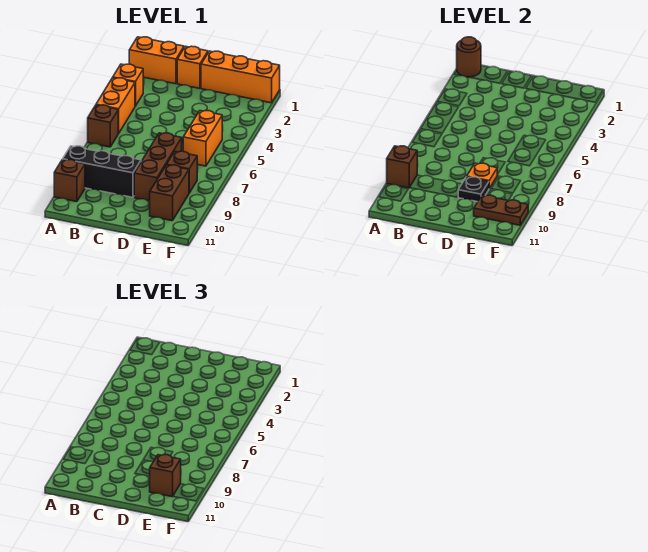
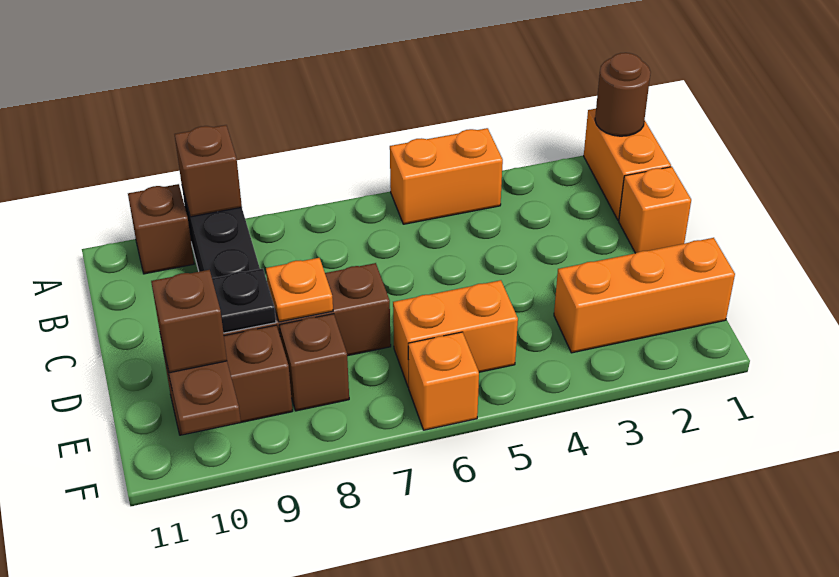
orange brick A3 level 1 -> orange brick F6 level 1
brown brick A6 level 1 -> none
orange brick D1:F1 level 1 -> orange brick E1:E3 level 1

